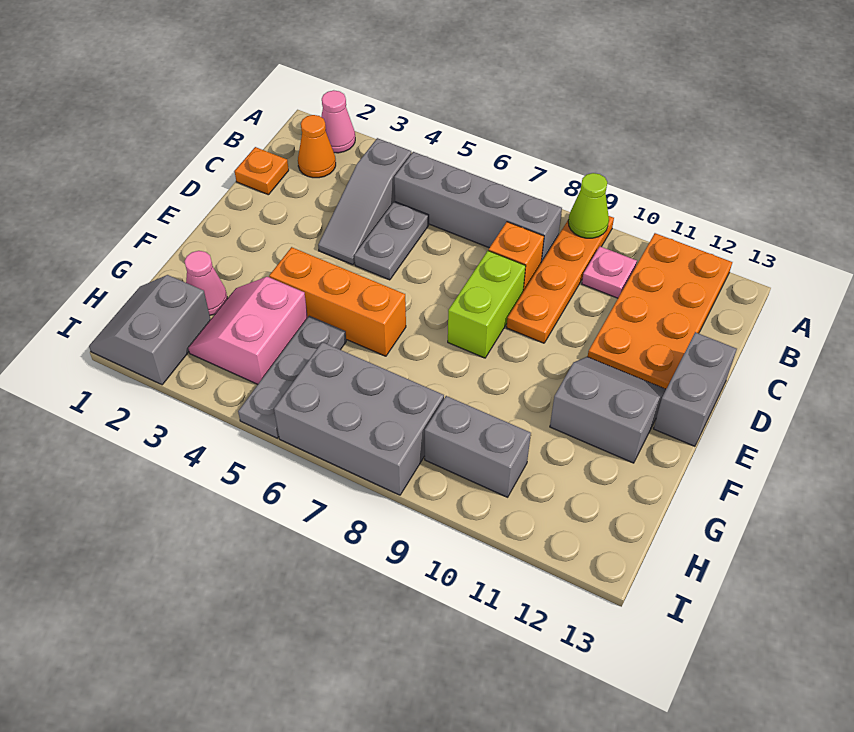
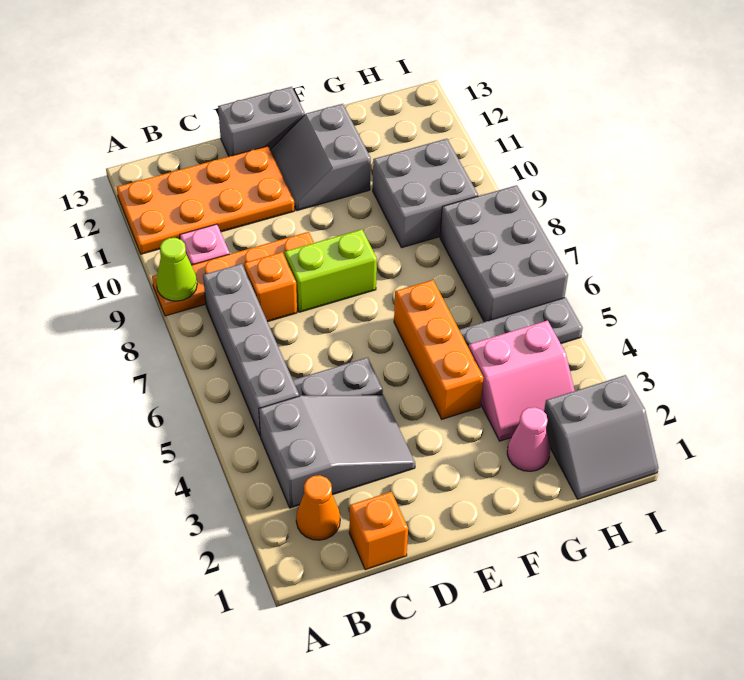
pink cone A2 level 1 -> none
grey slope B4:D4 level 1 top B -> grey slope B3:D4 level 1 top B
orange plate C1 level 1 -> orange brick C1 level 1
grey brick H9:H10 level 1 -> grey brick G9:H10 level 1

